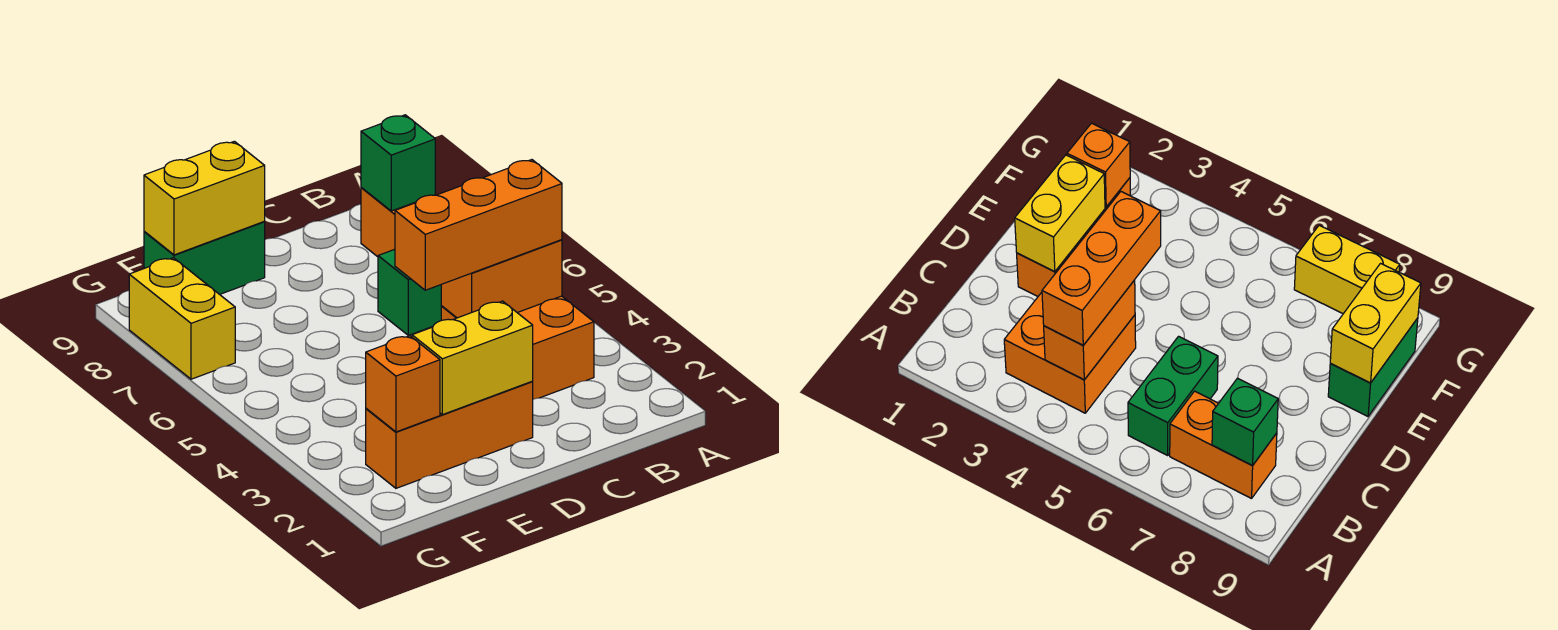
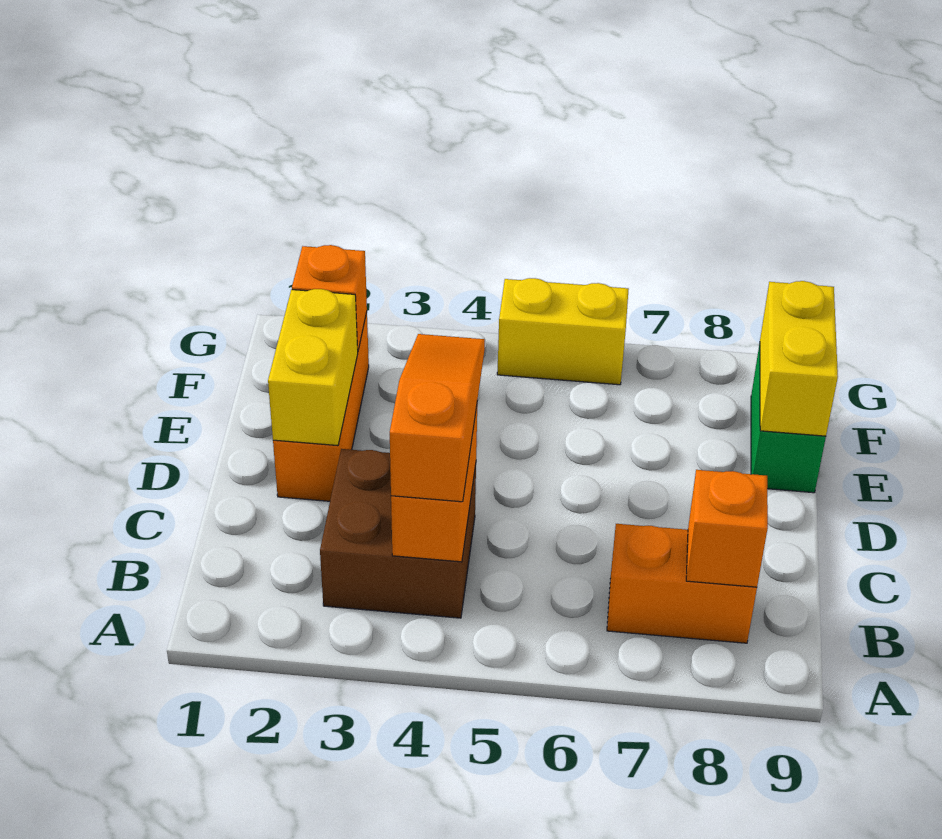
orange brick B3:C4 level 1 -> brown brick B3:C4 level 1
orange brick B4:D4 level 3 -> orange slope B4:D4 level 3 top B
green brick B6:C6 level 1 -> none
green brick B8 level 2 -> orange brick B8 level 2
yellow brick G7:G8 level 1 -> yellow brick G5:G6 level 1

